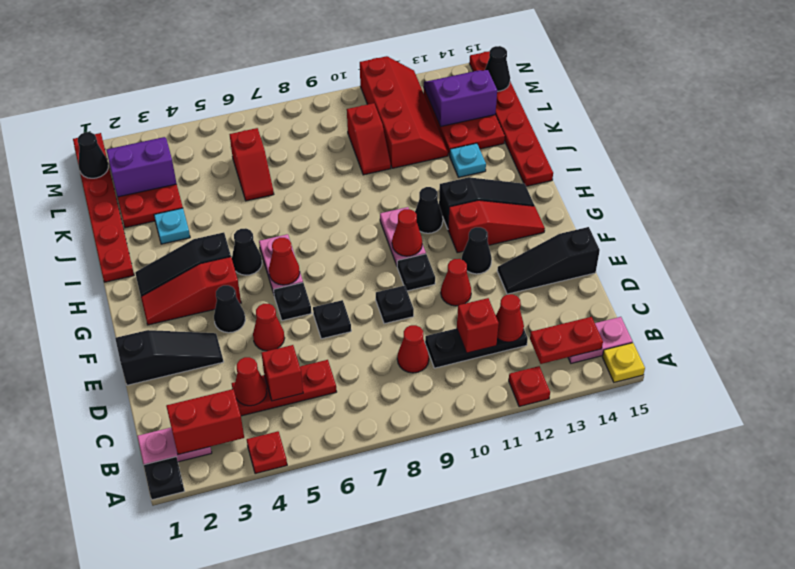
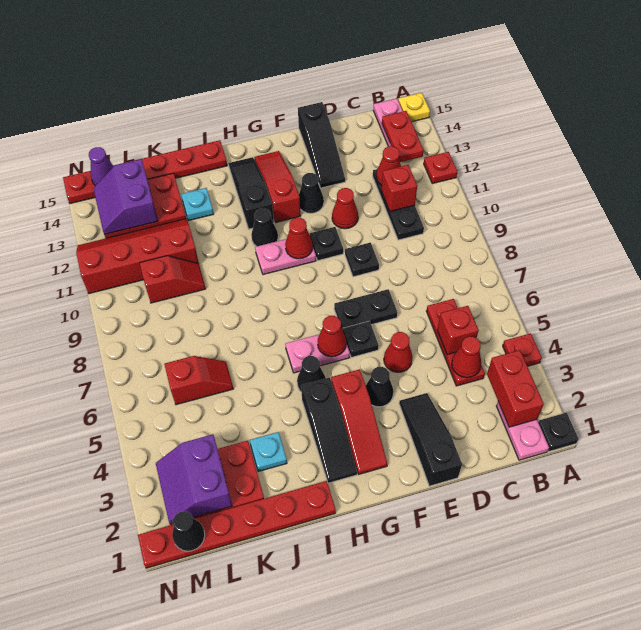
red cone C9 level 1 -> none
black plate E7 level 1 -> black plate E7:F7 level 1
black cone M15 level 2 -> purple cone M15 level 2

